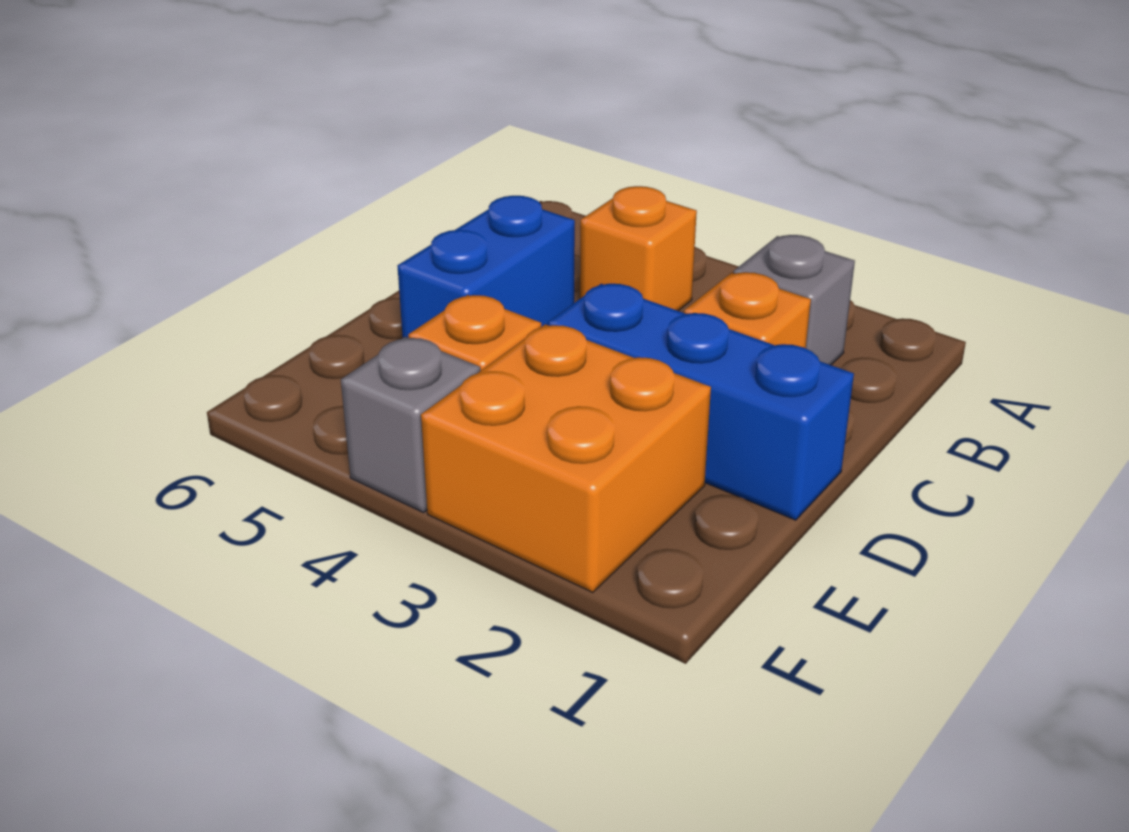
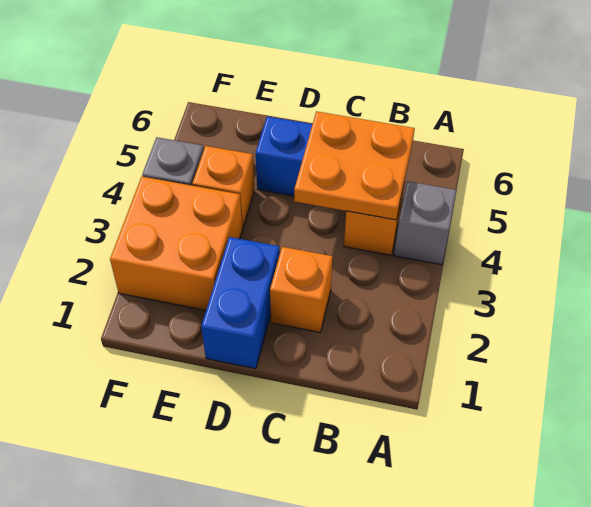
grey brick B2 level 1 -> grey brick A4 level 1
none -> orange plate B4:C5 level 2
blue brick D1:D3 level 1 -> blue brick D1:D2 level 1

